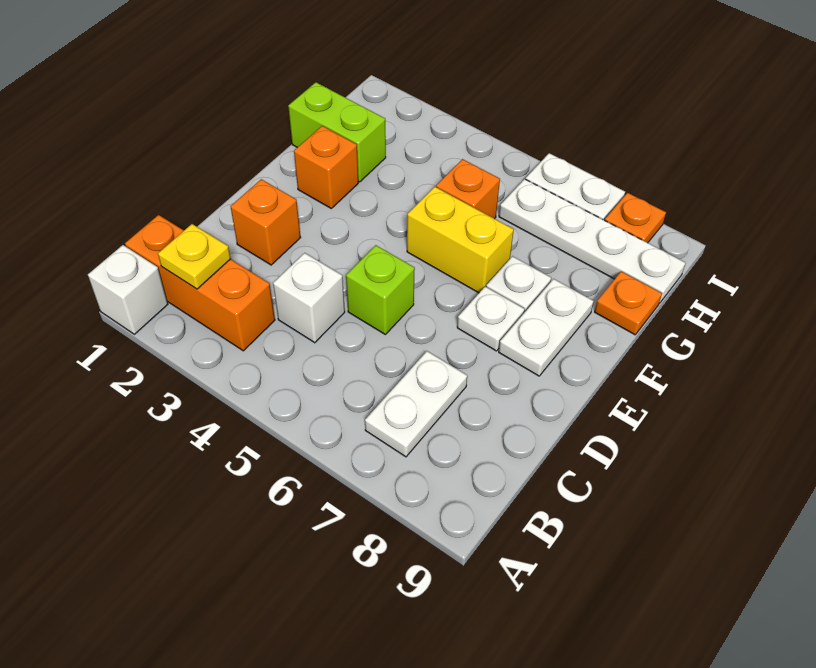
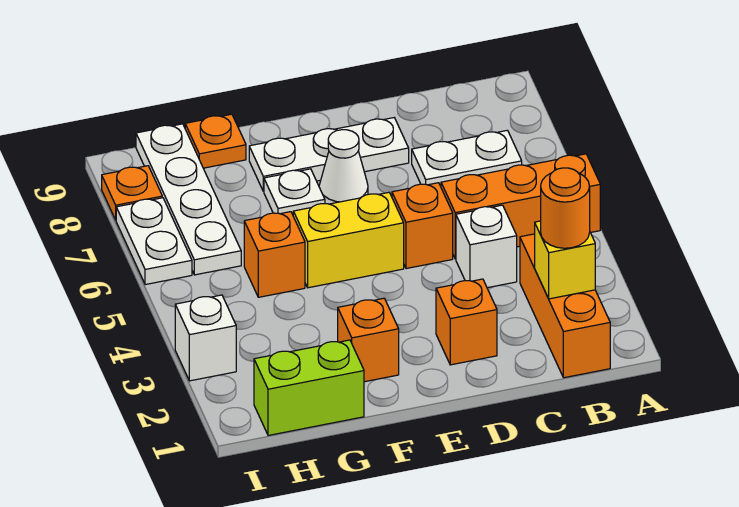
white brick A1 level 1 -> white brick I3 level 1
none -> orange brick A5:C5 level 1
yellow plate B2 level 2 -> yellow brick B2 level 2
none -> orange round brick B2 level 3
lime brick D5 level 1 -> orange brick D5 level 1
white plate E7 level 1 -> white cone E7 level 1
white plate E8:F8 level 1 -> white plate D8:F8 level 1
yellow brick F5:F6 level 1 -> yellow brick E5:F5 level 1
lime brick G1:G2 level 1 -> lime brick G1:H1 level 1

